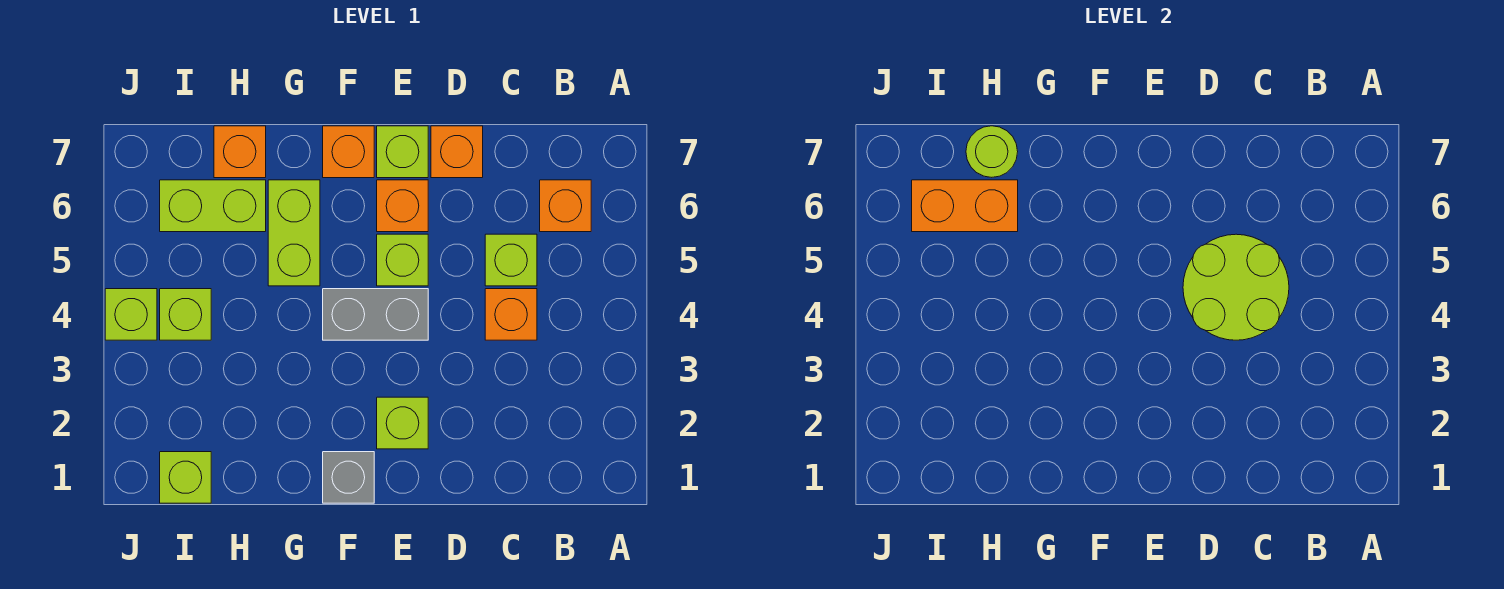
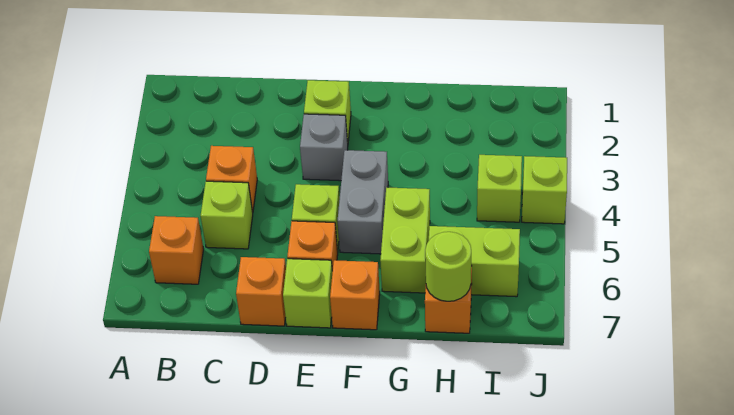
lime round brick C4:D5 level 2 -> none
grey brick E4:F4 level 1 -> grey brick F4:F5 level 1
grey brick F1 level 1 -> grey brick E3 level 1
orange brick H6:I6 level 2 -> none
lime brick I1 level 1 -> none

